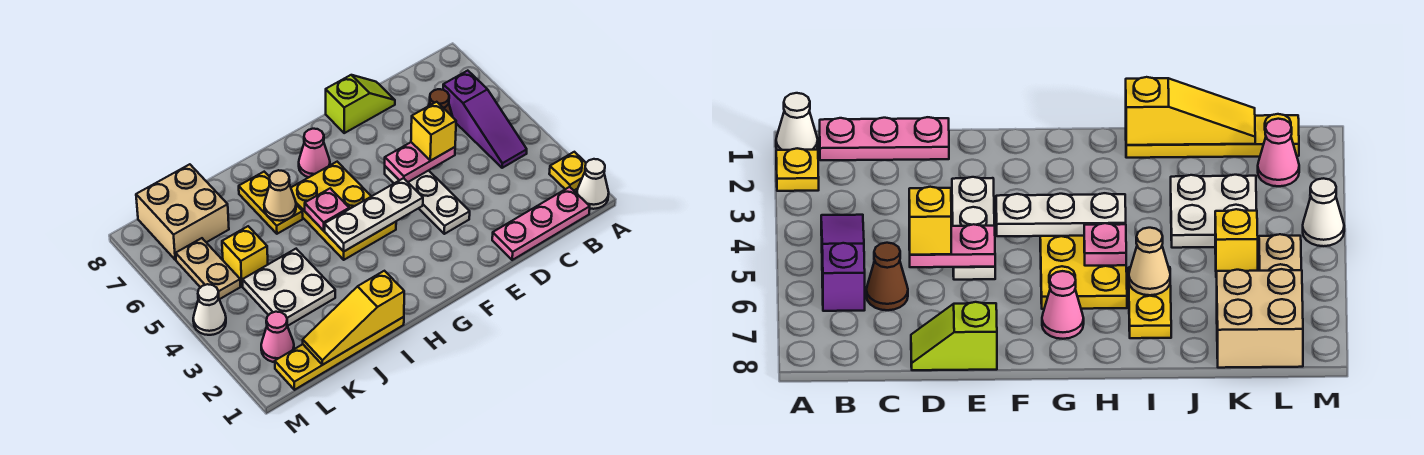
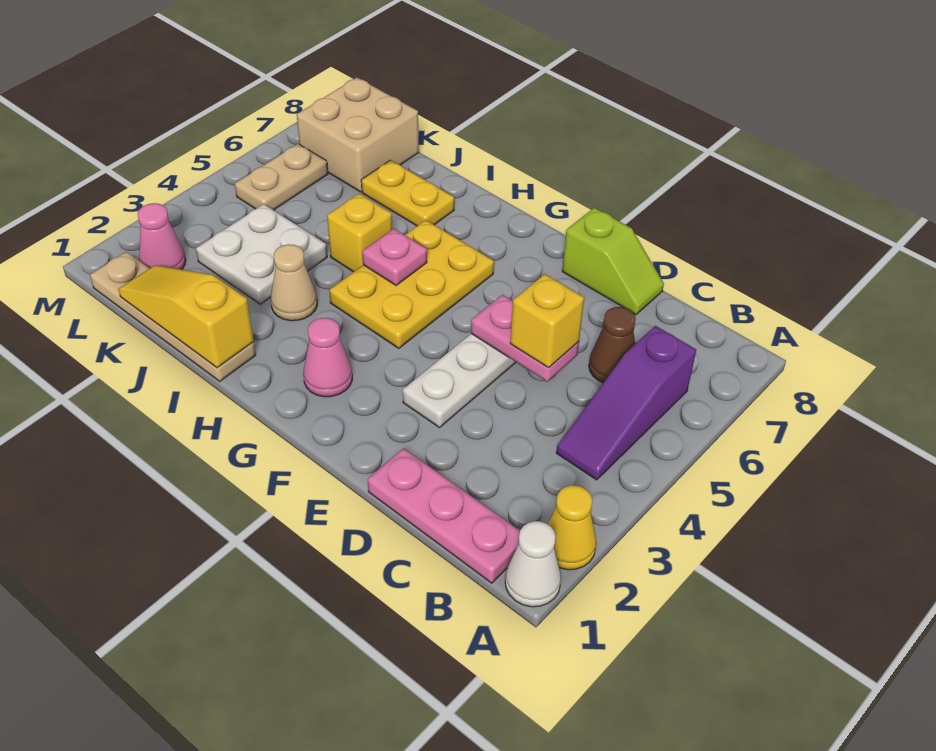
yellow plate A2 level 1 -> yellow cone A2 level 1
white plate F4:H4 level 2 -> none
pink cone G7 level 1 -> pink cone G2 level 1
yellow plate I1:L1 level 1 -> tan plate I1:L1 level 1
yellow plate I6:I7 level 1 -> yellow plate I7:J7 level 1
tan cone I6 level 2 -> tan cone I3 level 1
yellow brick K5 level 1 -> yellow brick I5 level 1
white cone M4 level 1 -> none

